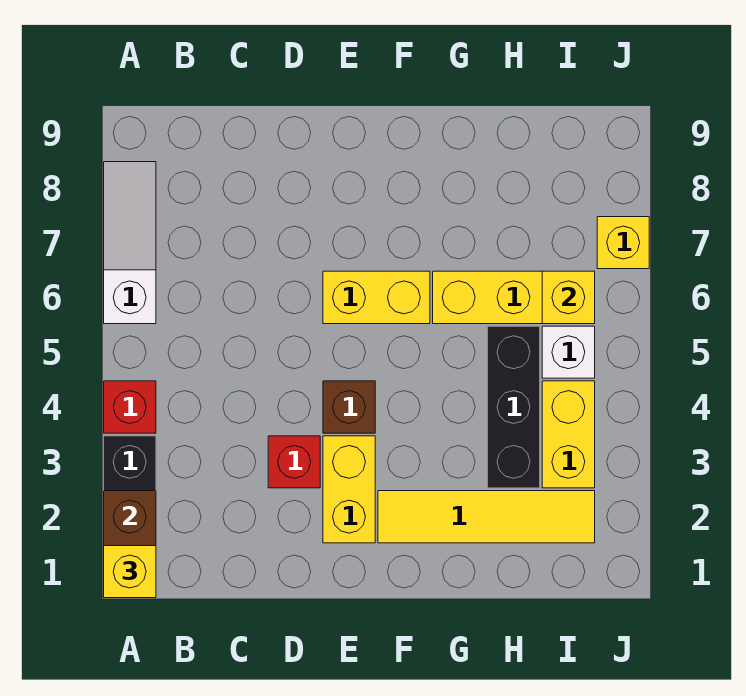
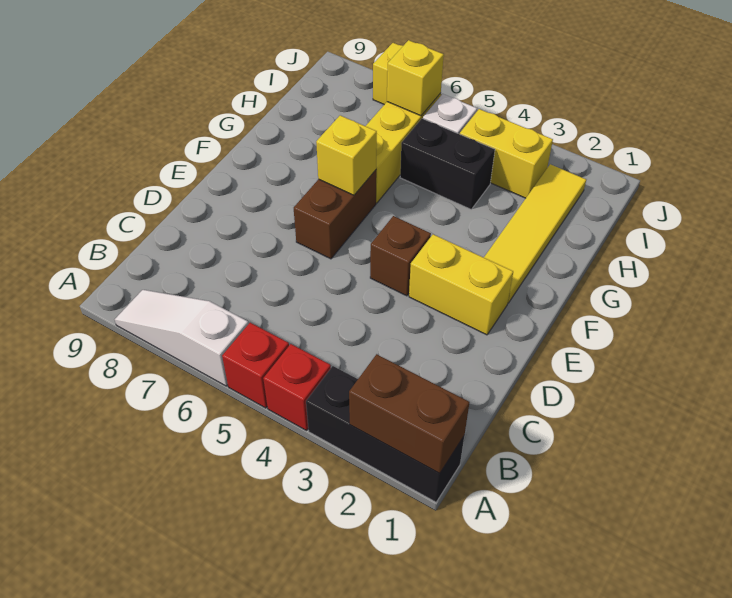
yellow brick A1 level 3 -> yellow brick F6 level 2
red brick D3 level 1 -> red brick A5 level 1
yellow brick E6:F6 level 1 -> brown brick E6:F6 level 1
black brick H3:H5 level 1 -> black brick H4:H5 level 1

